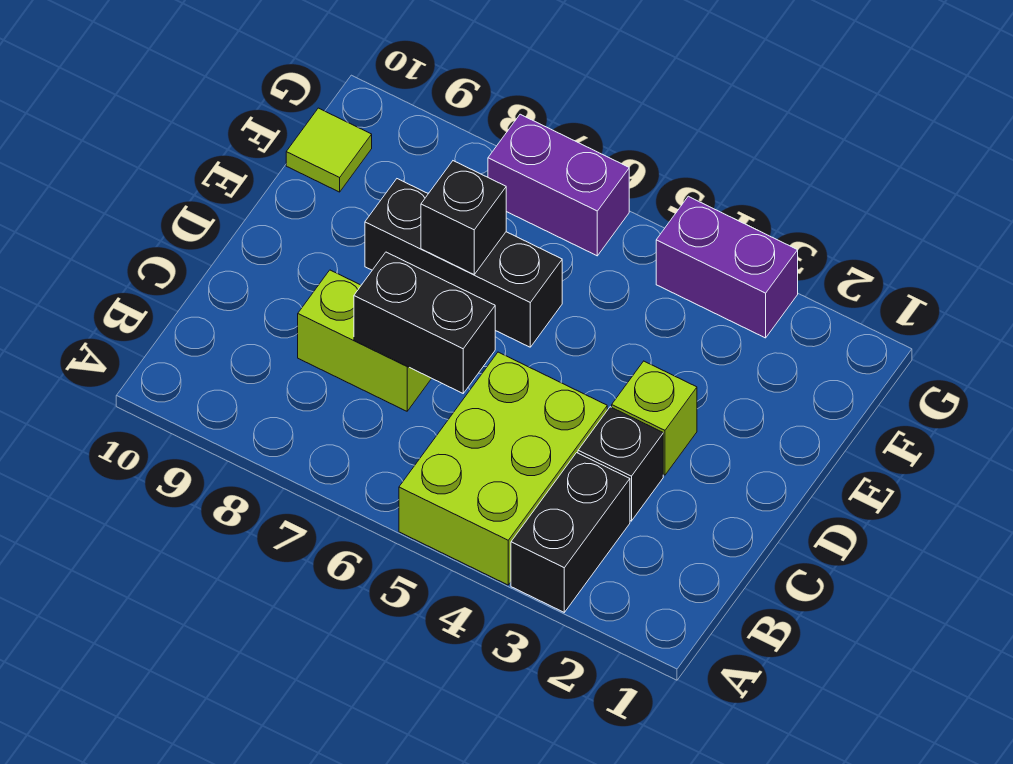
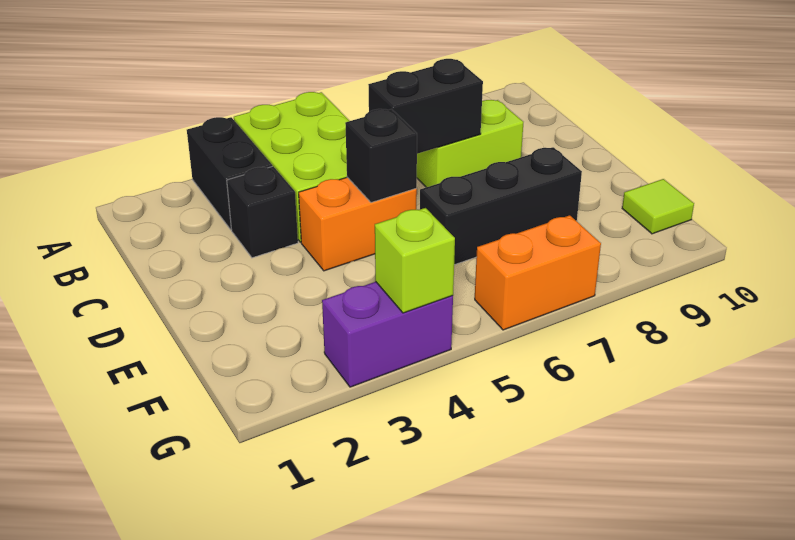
lime brick D3 level 1 -> lime brick G4 level 2
none -> orange brick D4:D5 level 1
black brick E7 level 2 -> black brick D5 level 2
purple brick G6:G7 level 1 -> orange brick G6:G7 level 1

